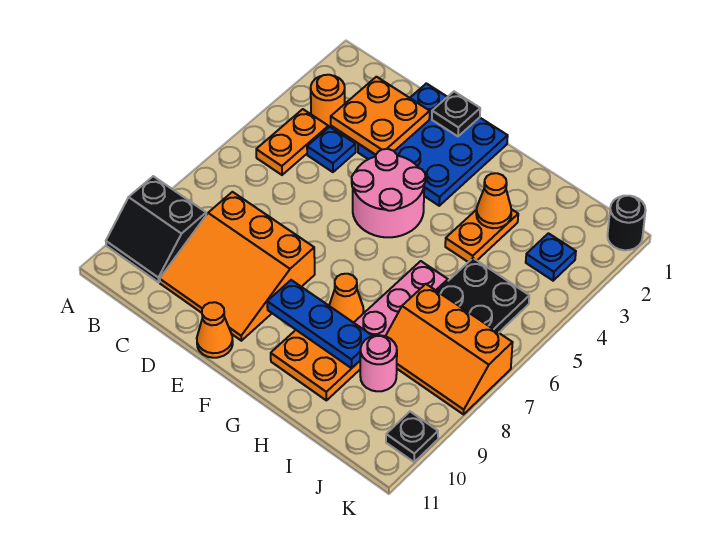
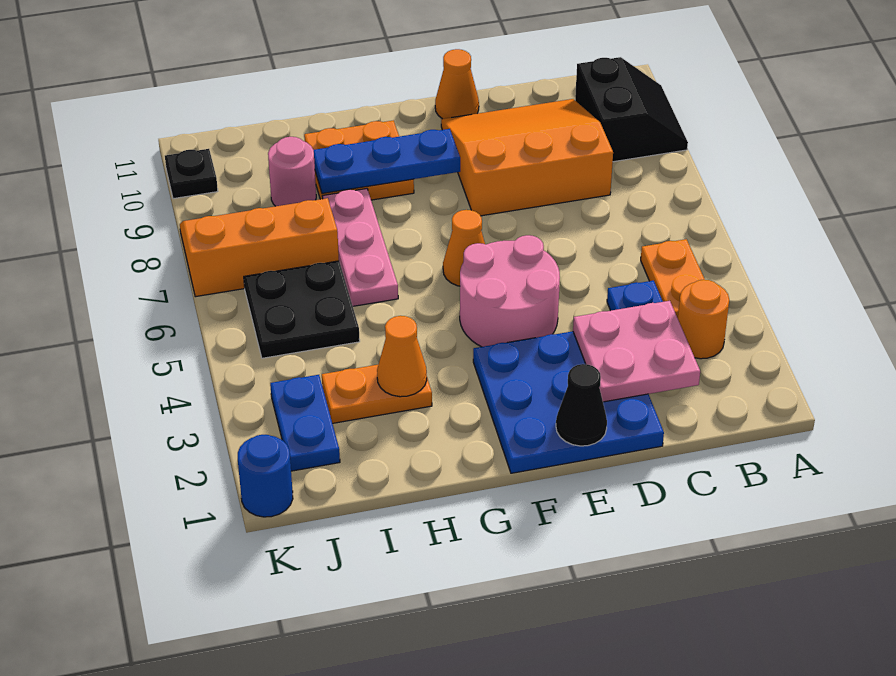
black slope A9:B10 level 1 top 9 -> black slope A9:B10 level 1 top B
orange plate C2:D3 level 2 -> pink plate C2:D3 level 2
black plate E1 level 2 -> black cone E1 level 2
orange cone G8 level 1 -> orange cone F6 level 1
orange plate H3:H4 level 1 -> orange plate H3:I3 level 1
blue plate J3 level 1 -> blue plate J2:J3 level 1
black round brick K1 level 1 -> blue round brick K1 level 1

